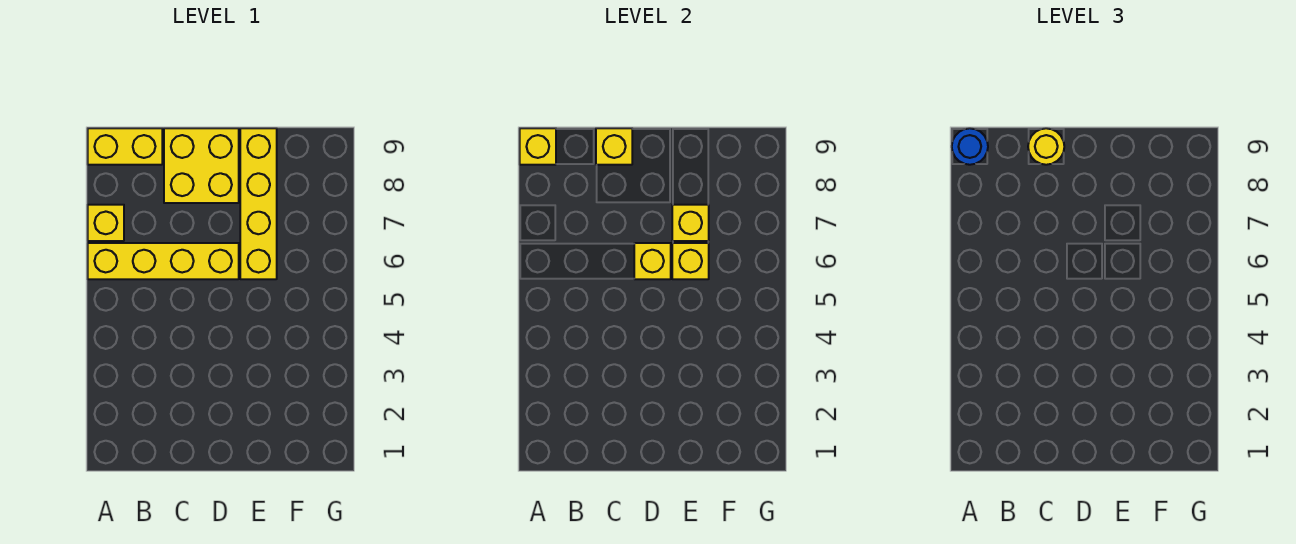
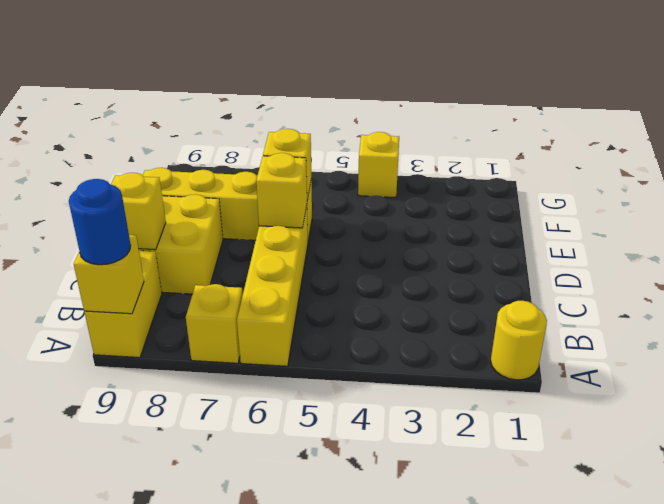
yellow round brick C9 level 3 -> yellow round brick A1 level 1
yellow brick E7 level 2 -> yellow brick G4 level 1

